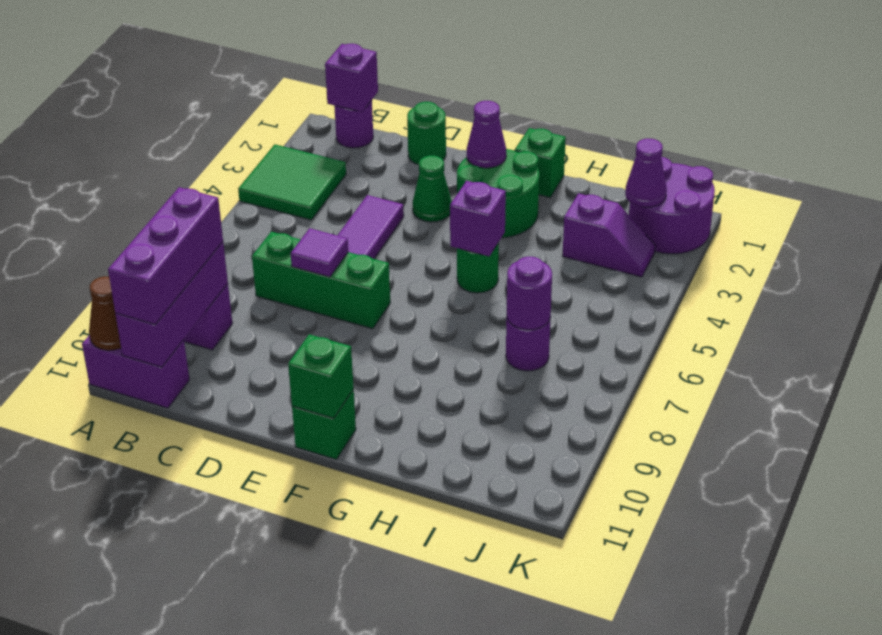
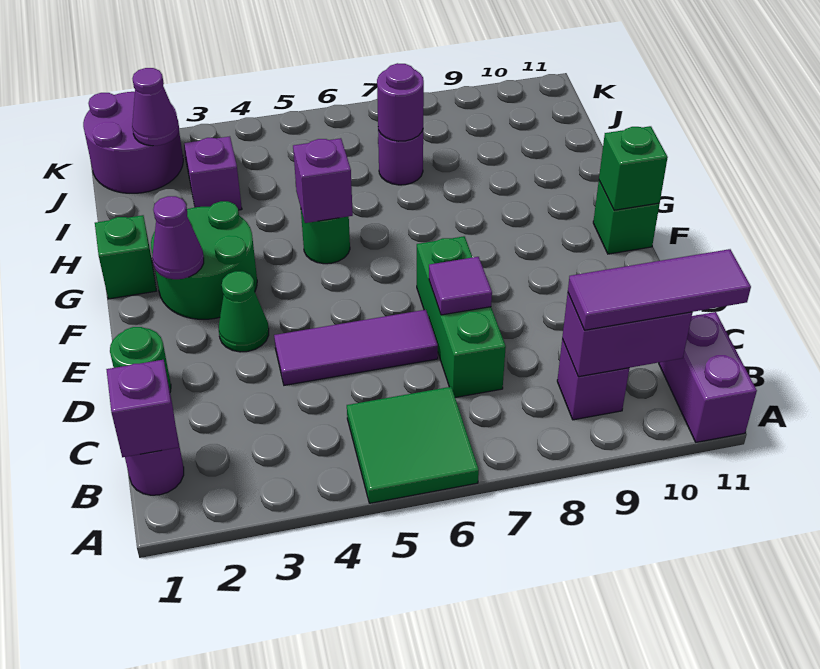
green tile A3:B4 level 1 -> green tile A5:B6 level 1
brown cone A11 level 2 -> none
purple brick B9:B11 level 2 -> purple brick B9:B10 level 2
purple brick B9:B11 level 3 -> purple tile B9:B11 level 3

